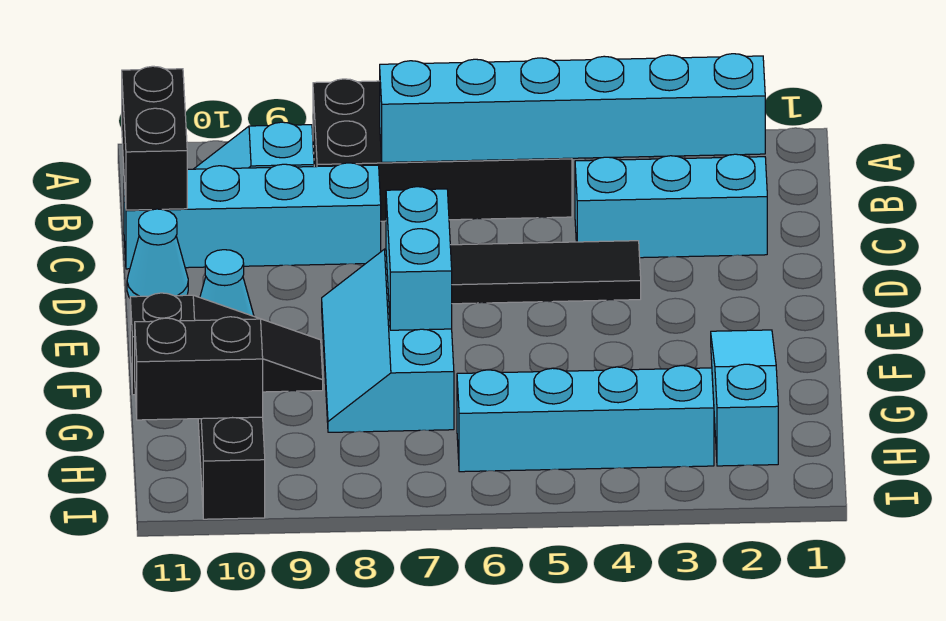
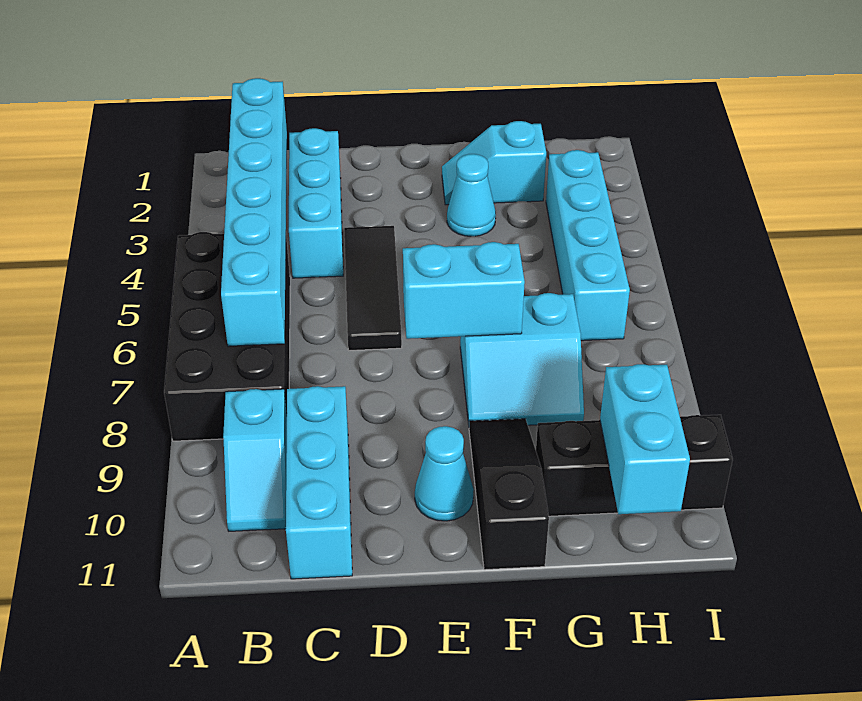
black brick B11:C11 level 2 -> none
cyan brick C8:C11 level 1 -> cyan brick C9:C11 level 1
cyan cone D11 level 1 -> cyan cone F3 level 1
cyan slope E7:G8 level 1 top 7 -> cyan slope F7:G8 level 1 top 7
cyan slope F2:H2 level 1 top H -> cyan slope F2:G2 level 1 top G
black brick H10:H11 level 2 -> cyan brick H10:H11 level 2

